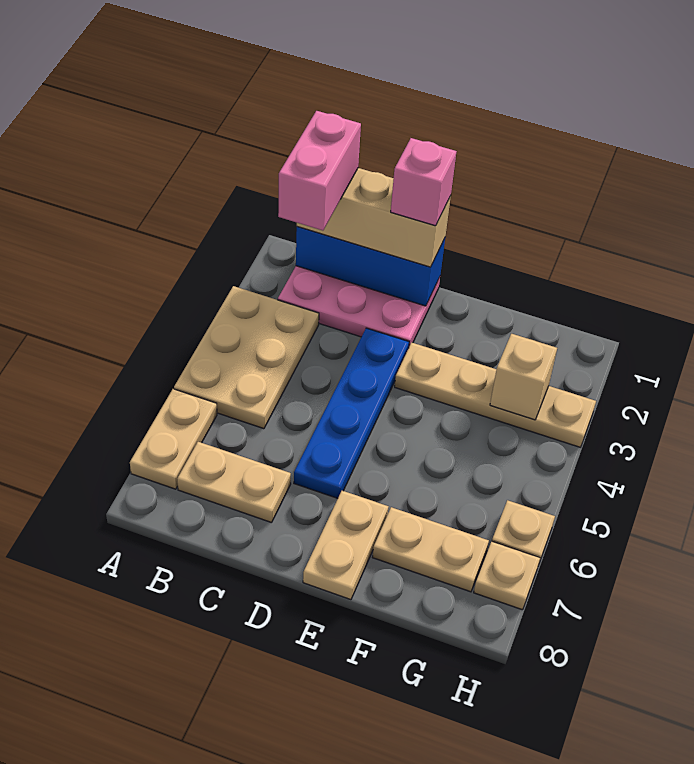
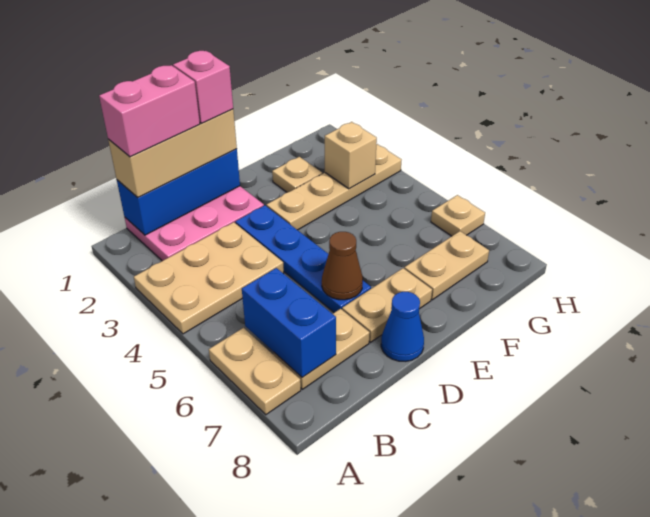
tan plate A3:B5 level 1 -> tan plate A3:C4 level 1
pink brick B1:B2 level 4 -> pink brick B1:C1 level 4
none -> blue brick B6:B7 level 2
none -> brown cone D6 level 2
none -> blue cone D8 level 1
tan plate E7:E8 level 1 -> tan plate D7:E7 level 1
tan plate H7 level 1 -> tan plate F2 level 1

